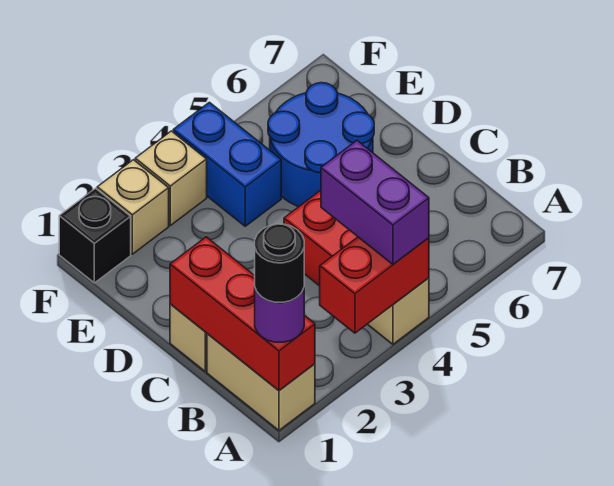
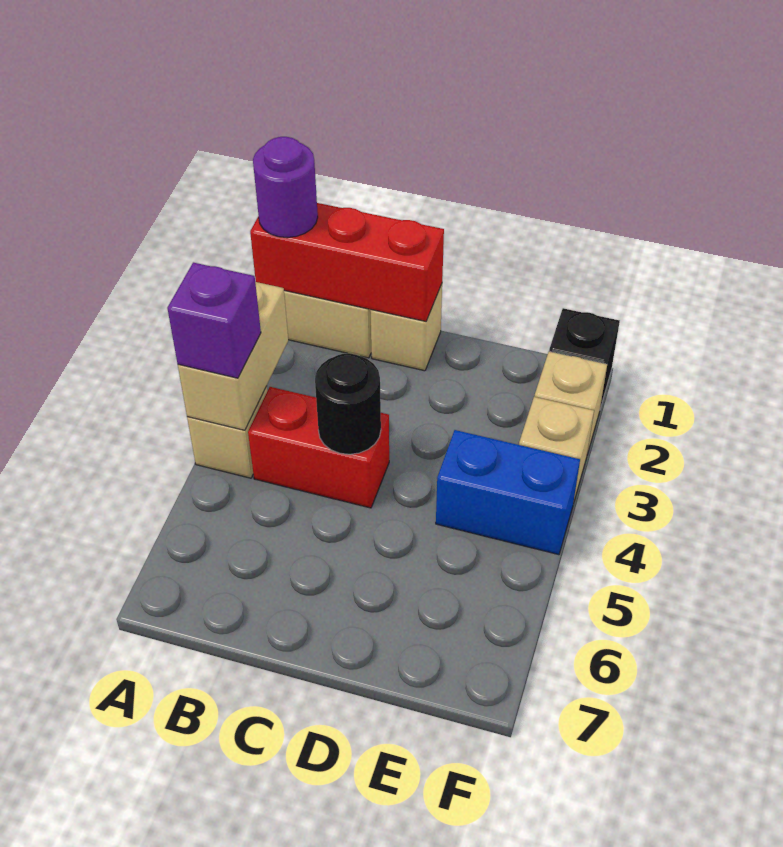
black round brick A1 level 4 -> black round brick C4 level 2
red brick A3:A4 level 2 -> tan brick A3:A4 level 2
purple brick A4:B4 level 3 -> purple brick A4 level 3
blue round brick D5:E6 level 1 -> none

